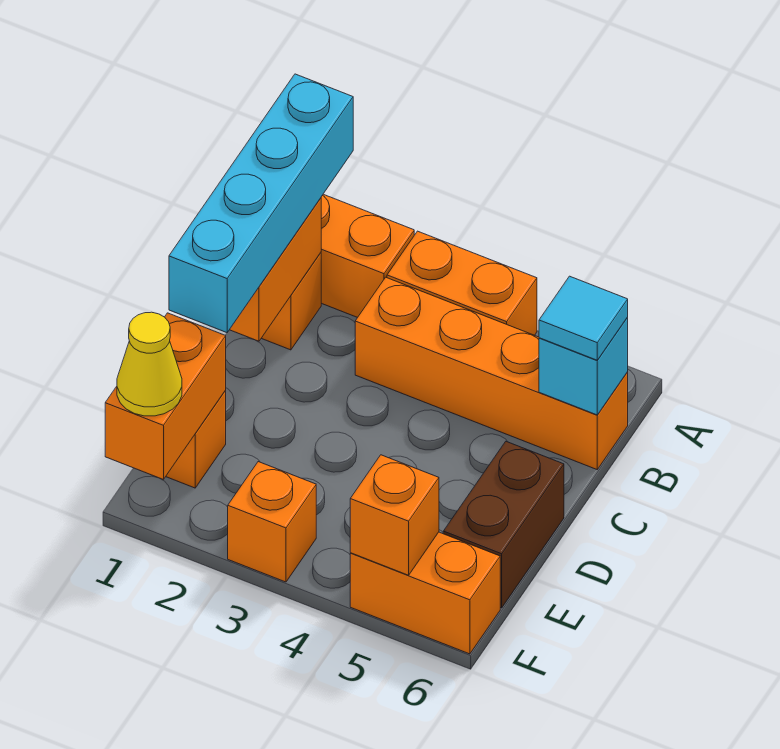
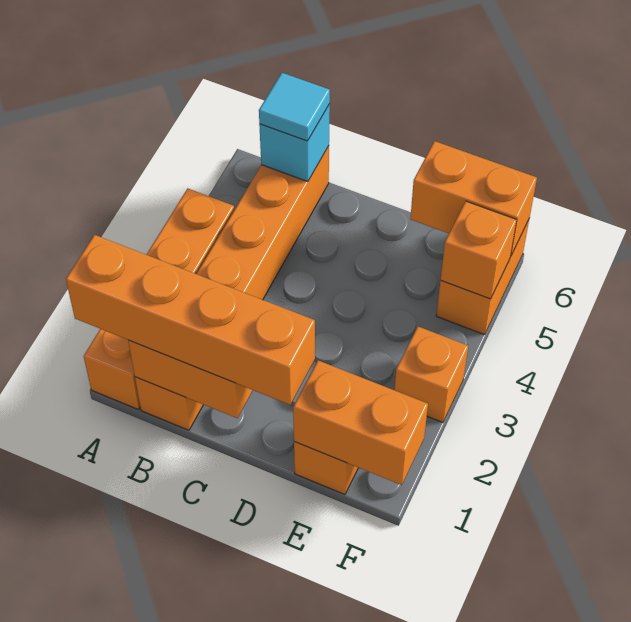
cyan brick A1:D1 level 3 -> orange brick A1:D1 level 3
brown brick D6:E6 level 1 -> none
none -> orange brick E6:F6 level 2
yellow cone F1 level 3 -> none

